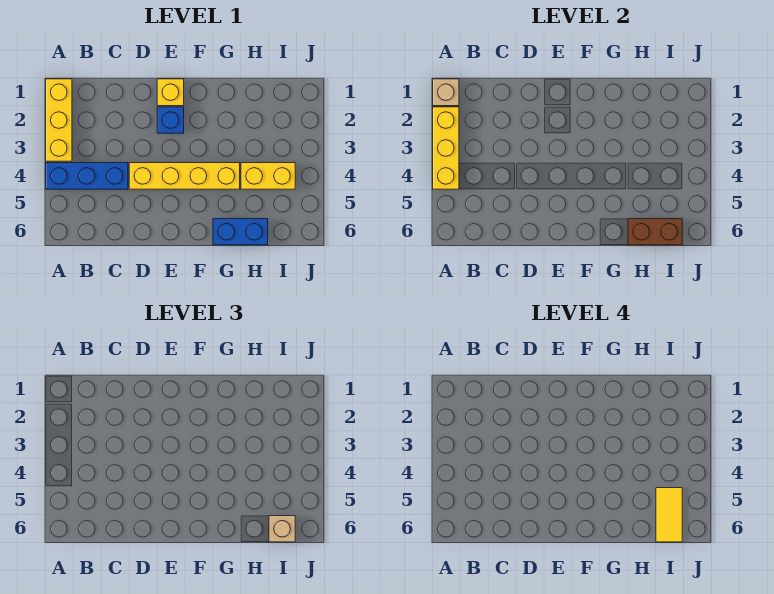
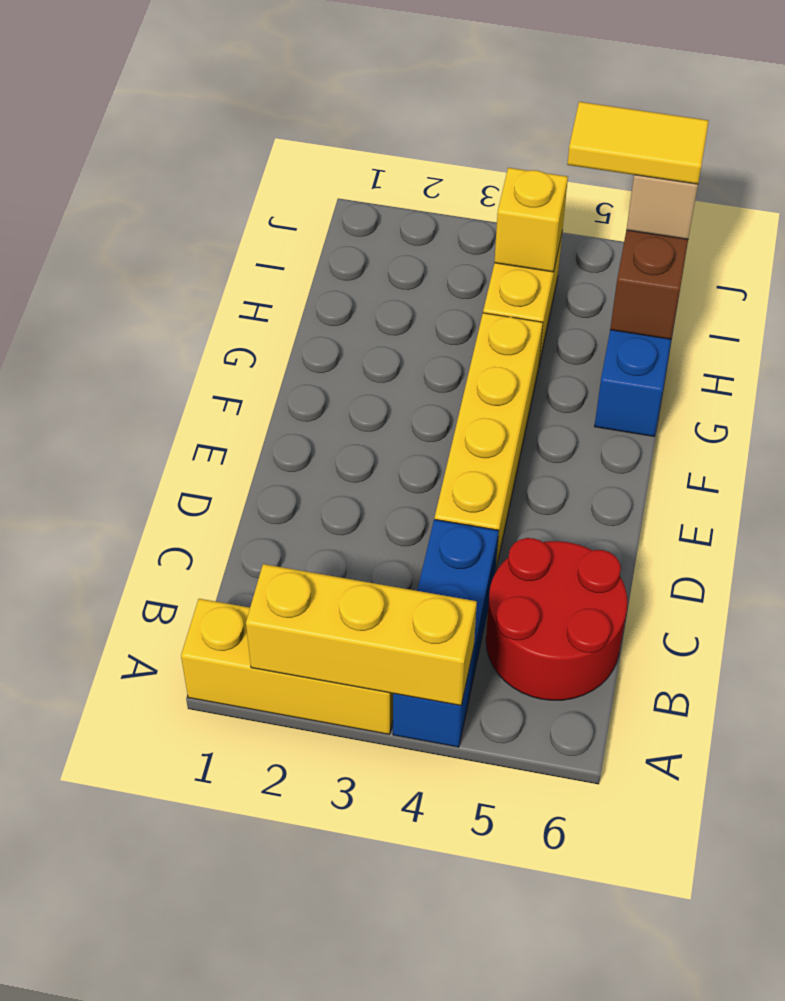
tan brick A1 level 2 -> none
none -> red round brick B5:C6 level 1
yellow brick E1 level 1 -> yellow brick I4 level 2
blue brick E2 level 1 -> none

